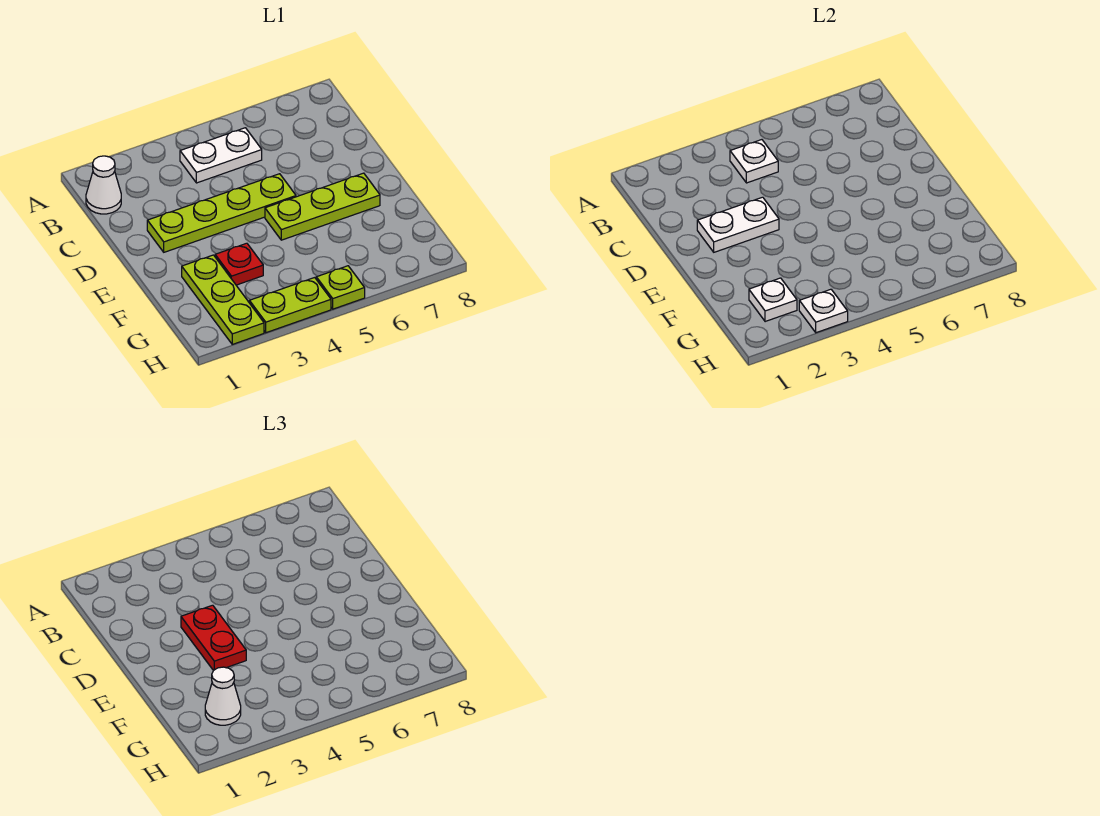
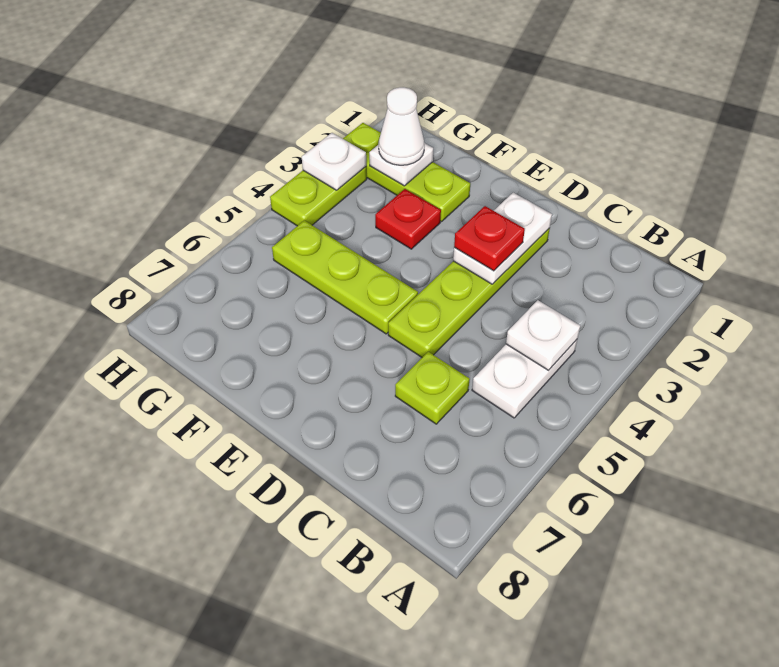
white cone B1 level 1 -> none
red plate D3:E3 level 3 -> red plate D3 level 3
lime plate E5:E7 level 1 -> lime plate E5:G5 level 1
lime plate H5 level 1 -> lime plate C6 level 1

